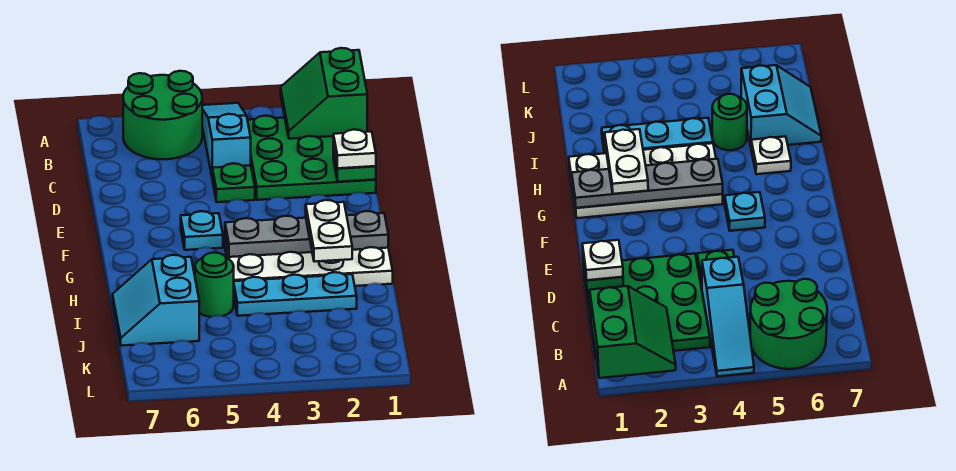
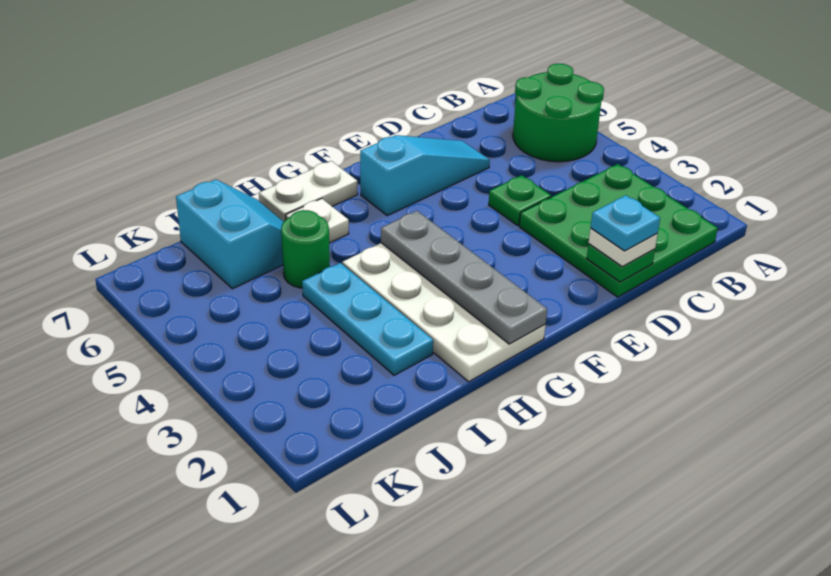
green slope A1:B2 level 2 top 1 -> none
cyan slope A4:C4 level 1 top C -> cyan slope D6:F6 level 1 top F
cyan plate F5 level 1 -> cyan plate D1 level 4
white plate G2:H2 level 3 -> white plate G7:H7 level 1
cyan slope I6:J7 level 1 top 6 -> cyan slope I6:J7 level 1 top J

